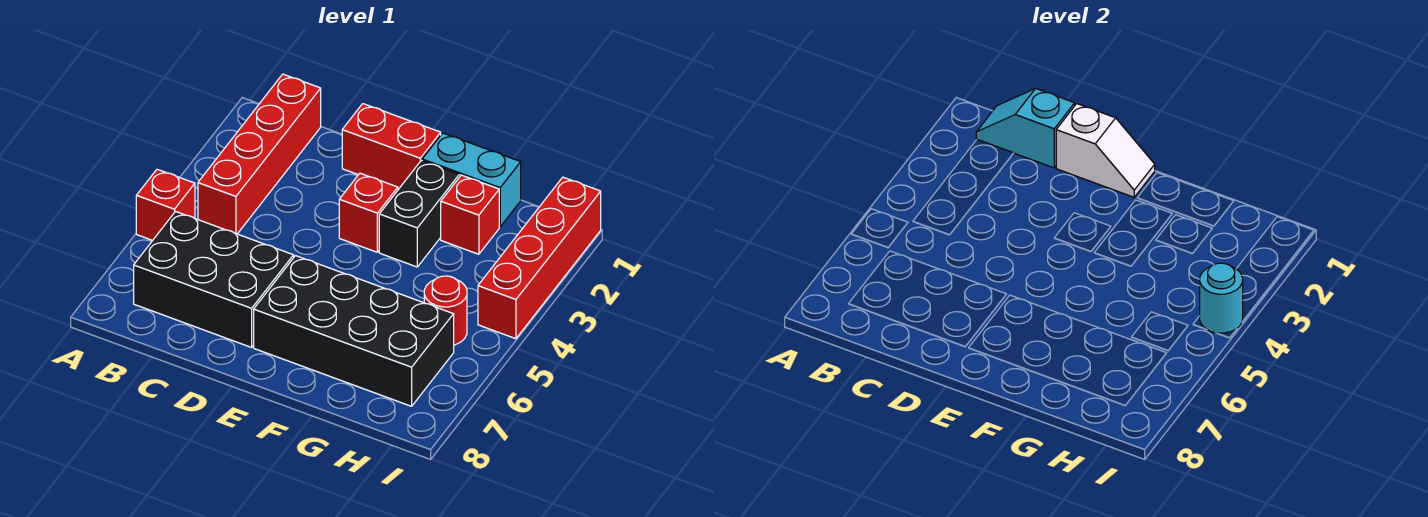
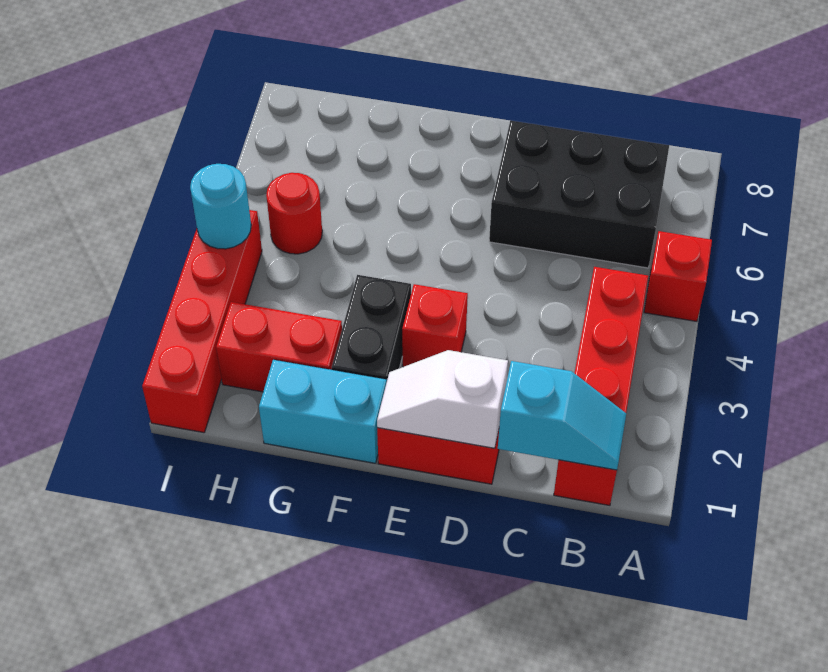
black brick E6:H7 level 1 -> none
red brick G2 level 1 -> red brick G2:H2 level 1

